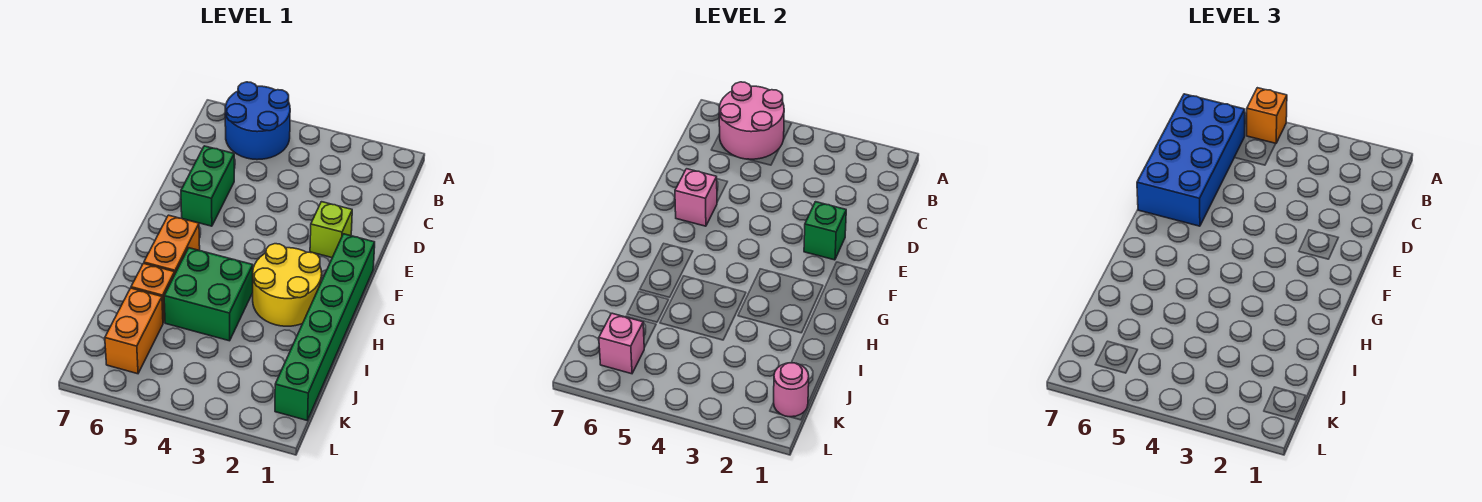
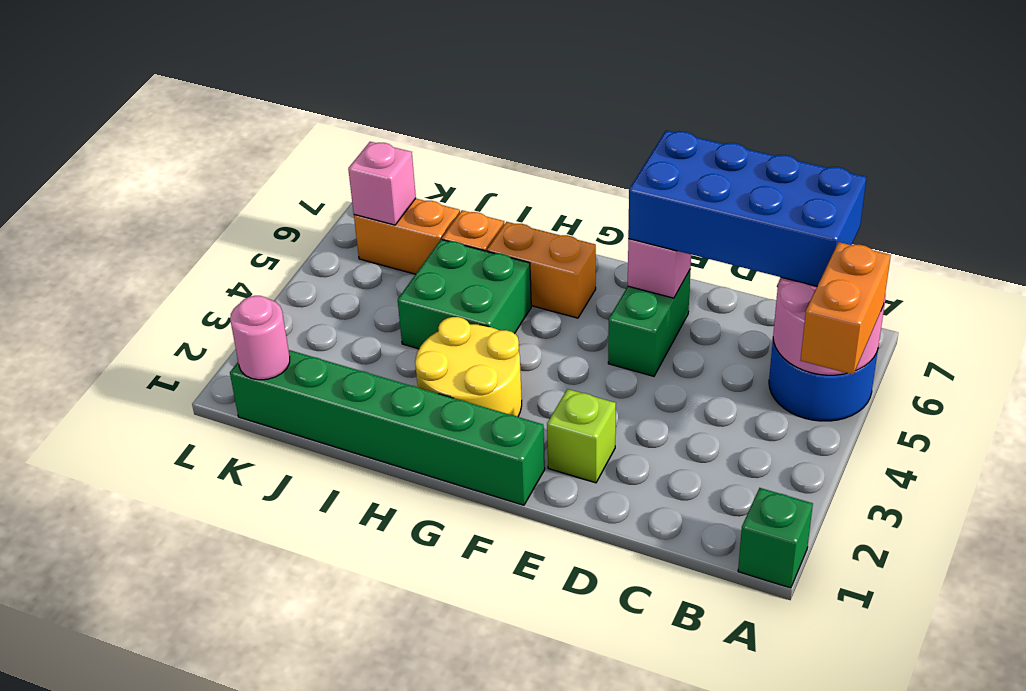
orange brick A5 level 3 -> orange brick A4:A5 level 3
green brick D6:E6 level 1 -> green brick E5:E6 level 1
green brick E2 level 2 -> green brick A1 level 1

